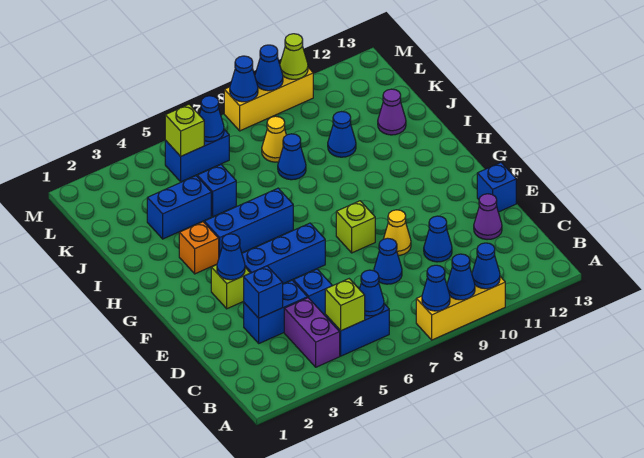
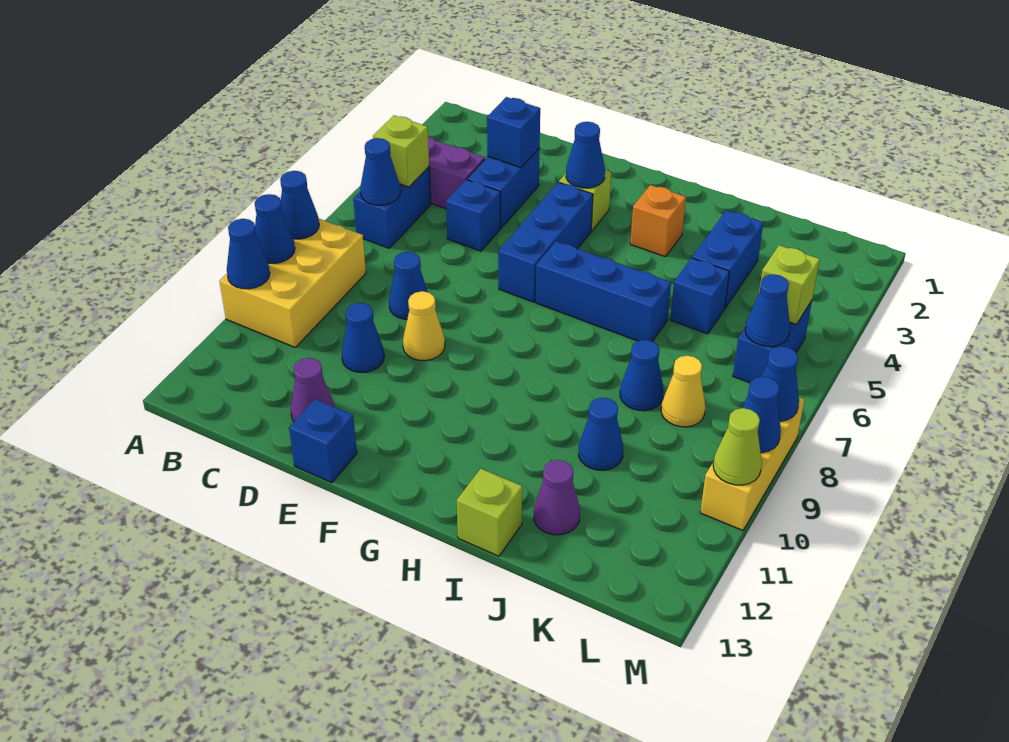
yellow brick A8:A10 level 1 -> yellow brick A8:B10 level 1
lime brick F8 level 1 -> lime brick I13 level 1
blue brick H4:H6 level 1 -> blue brick G6:I6 level 1

